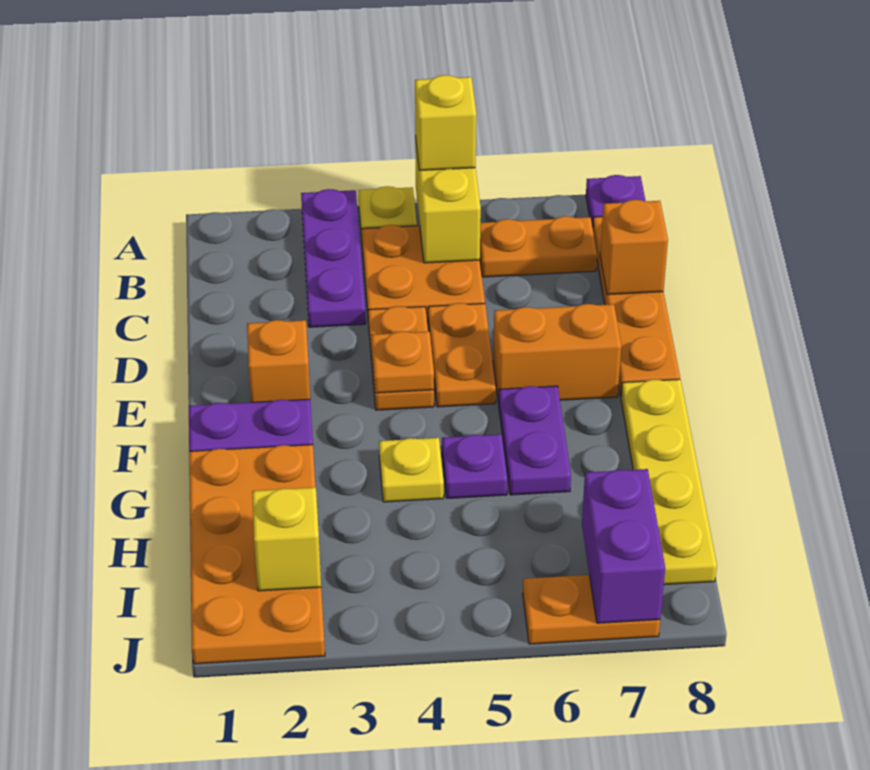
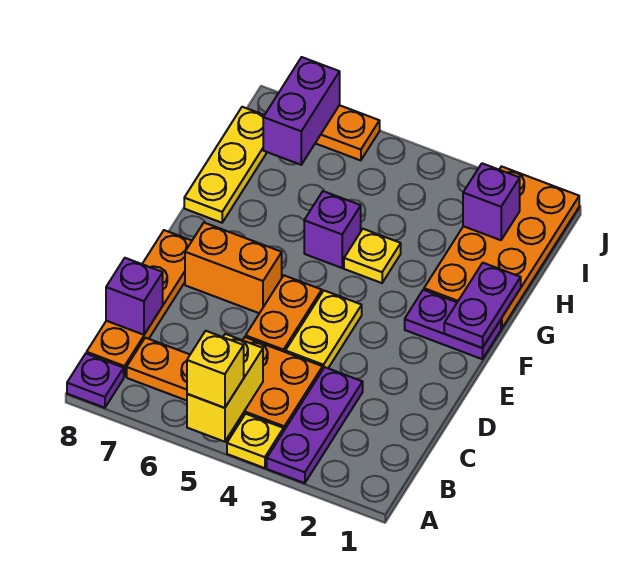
orange brick C8 level 2 -> purple brick C8 level 2
orange plate D4:E4 level 1 -> yellow plate D4:E4 level 1
orange brick E2 level 1 -> none
orange plate E4 level 2 -> none
purple plate F6:G6 level 1 -> purple plate F1:G1 level 2
yellow plate F8:I8 level 1 -> yellow plate G8:I8 level 1
purple plate G5 level 1 -> purple brick G5 level 1
yellow brick I2 level 2 -> purple brick I2 level 2

